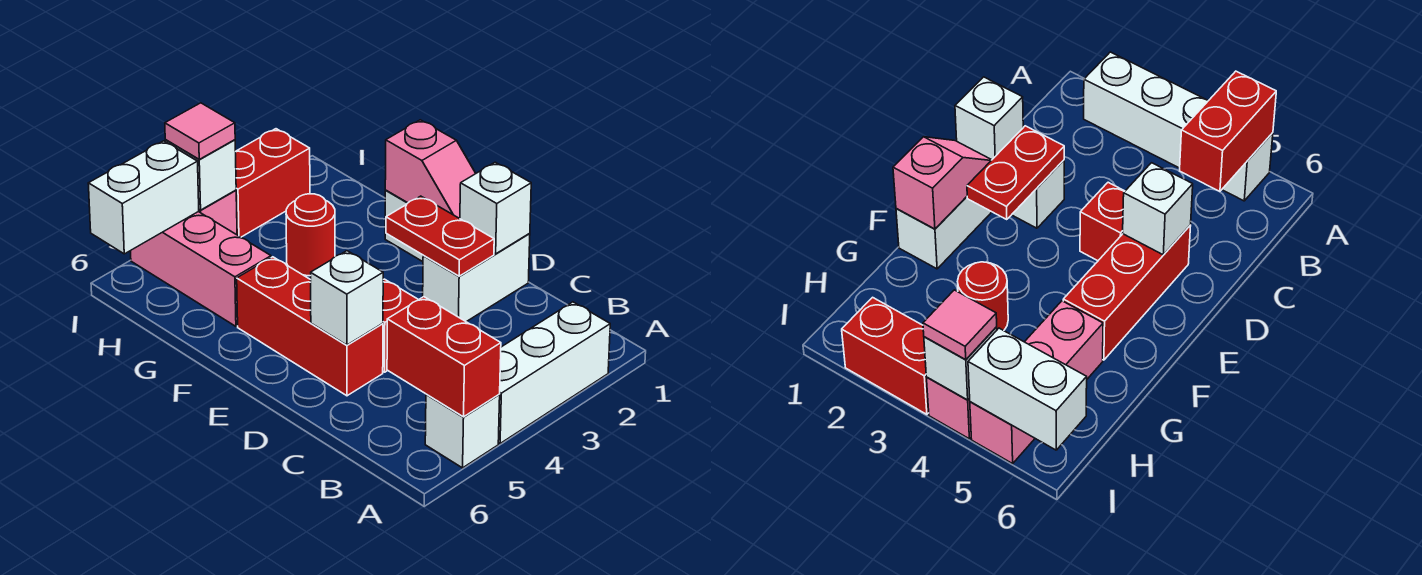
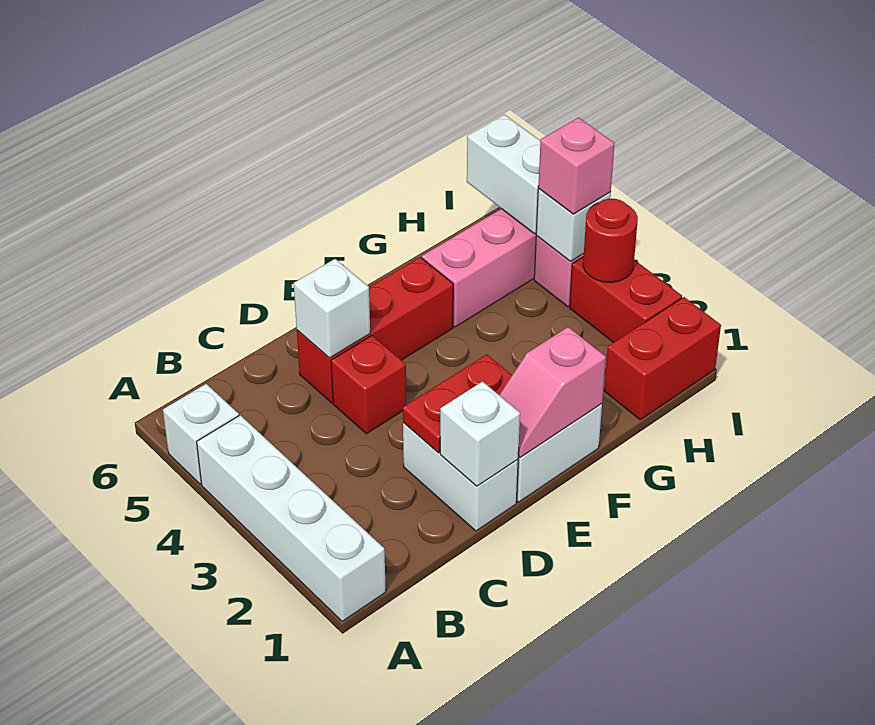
white brick A2:A4 level 1 -> white brick A1:A4 level 1
red brick A5:B5 level 2 -> red brick H1:I1 level 1
red round brick G3 level 1 -> red round brick I3 level 2
pink tile I4 level 3 -> pink brick I4 level 3

